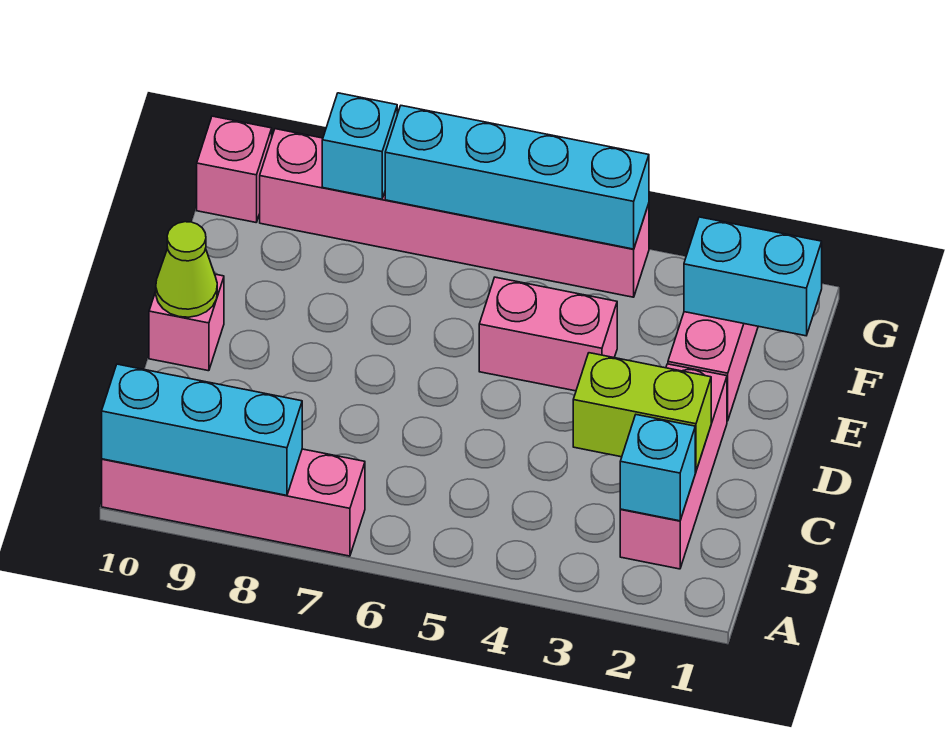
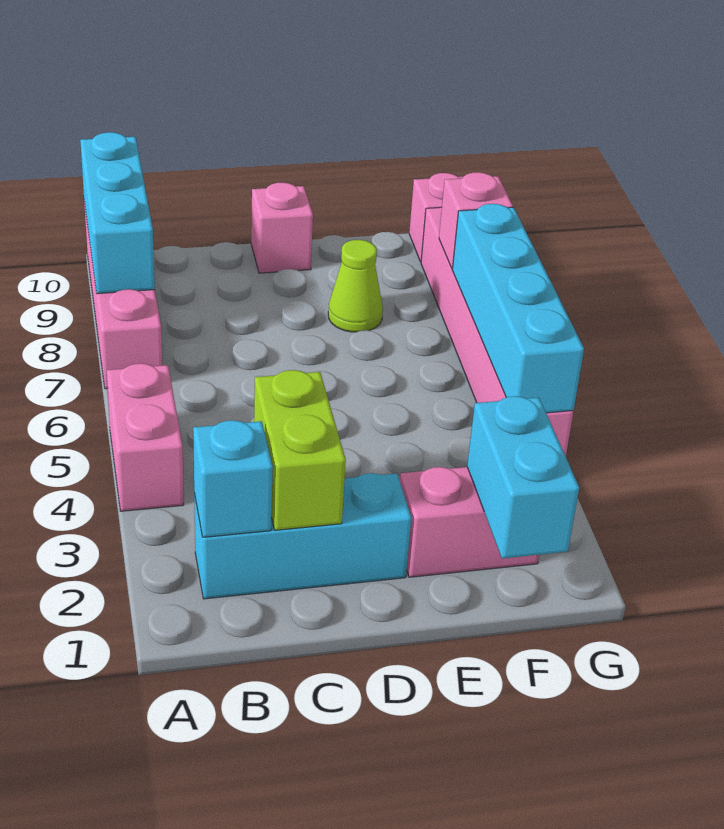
pink brick B2:D2 level 1 -> cyan brick B2:D2 level 1
lime cone D10 level 2 -> lime cone E8 level 1
pink brick E4:E5 level 1 -> pink brick A4:A5 level 1
cyan brick G8 level 2 -> pink brick G8 level 2

